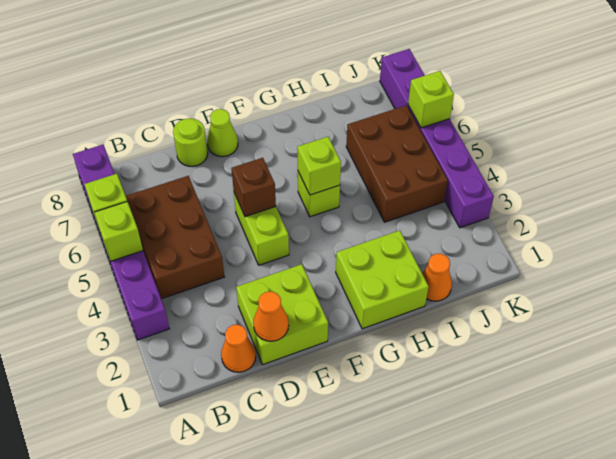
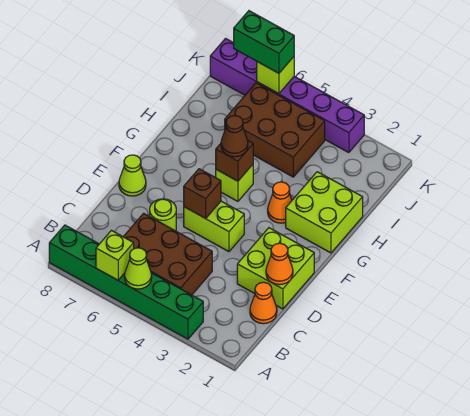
purple brick A3:A8 level 1 -> green brick A3:A8 level 1
lime brick A5 level 2 -> lime cone A5 level 2
lime round brick D8 level 1 -> lime round brick D6 level 1
lime brick G5 level 2 -> brown brick G5 level 2
none -> brown cone G5 level 3
orange cone I1 level 1 -> orange cone G3 level 1
none -> green brick K6:K7 level 3

